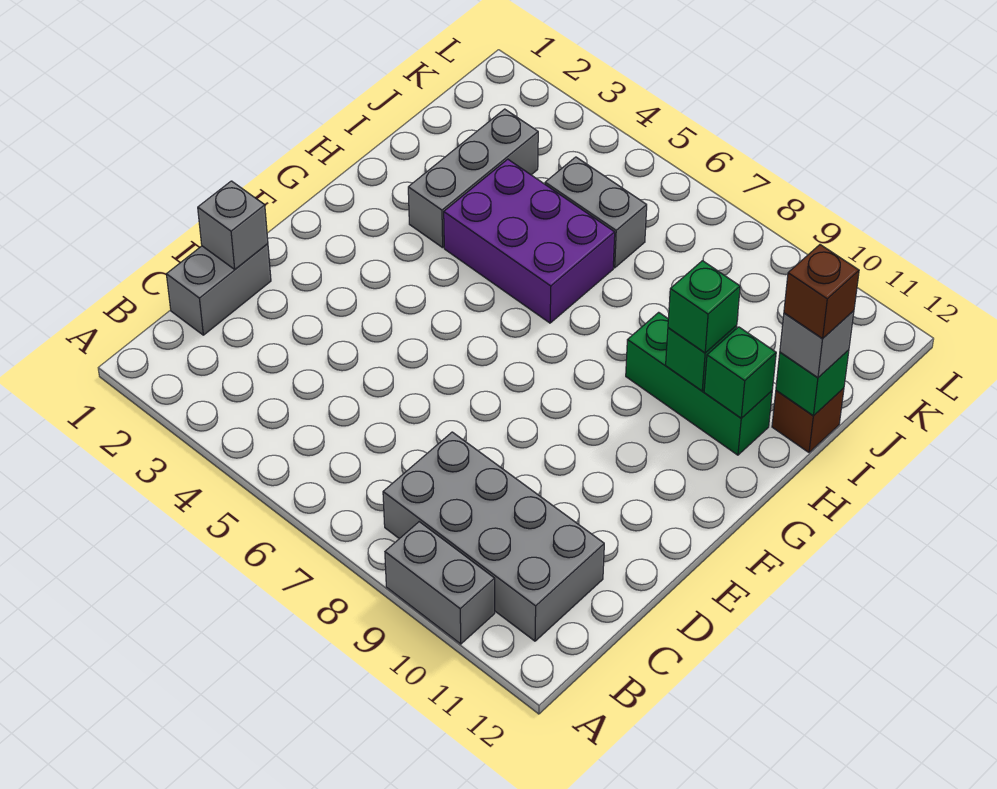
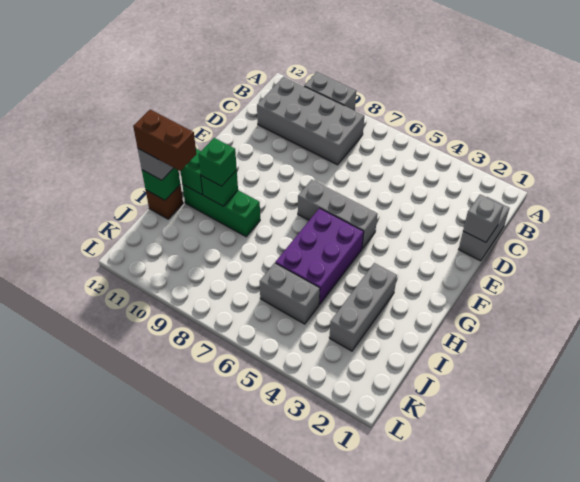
none -> grey brick F5:F7 level 1
purple brick H4:I6 level 1 -> purple brick G5:I6 level 1
brown brick I12 level 4 -> brown brick I11:I12 level 4

